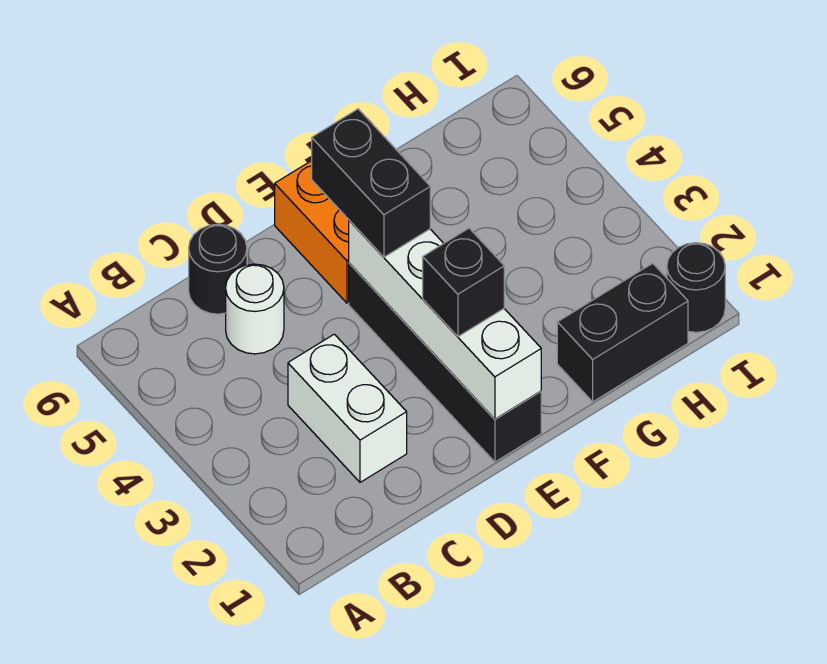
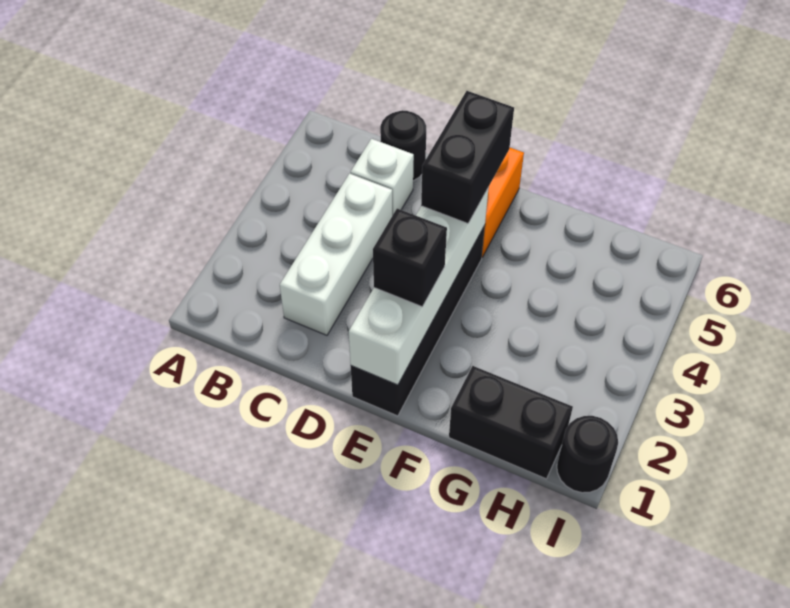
white brick C2:C3 level 1 -> white brick C2:C4 level 1
white round brick C5 level 1 -> white brick C5 level 1

